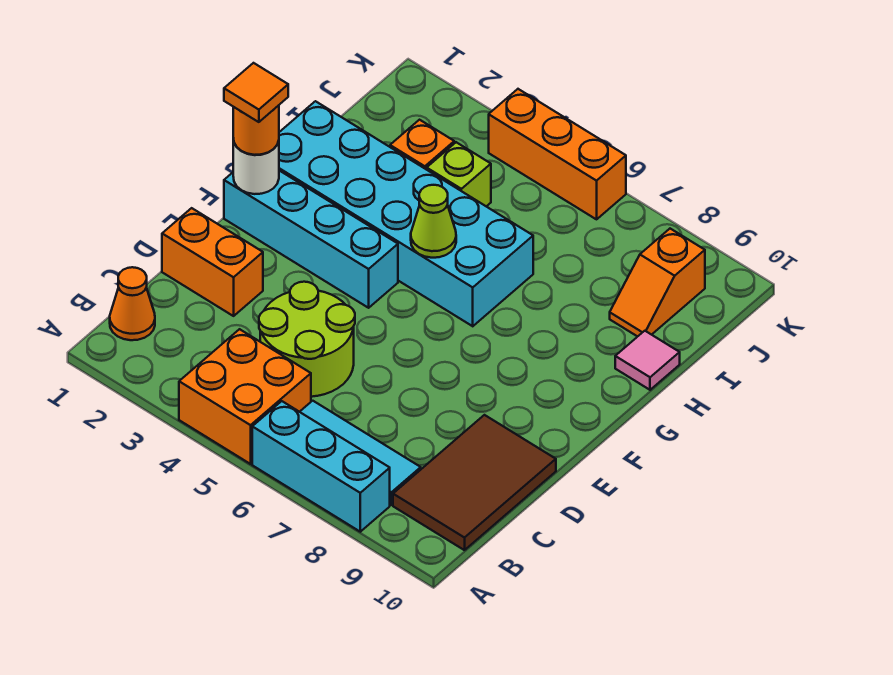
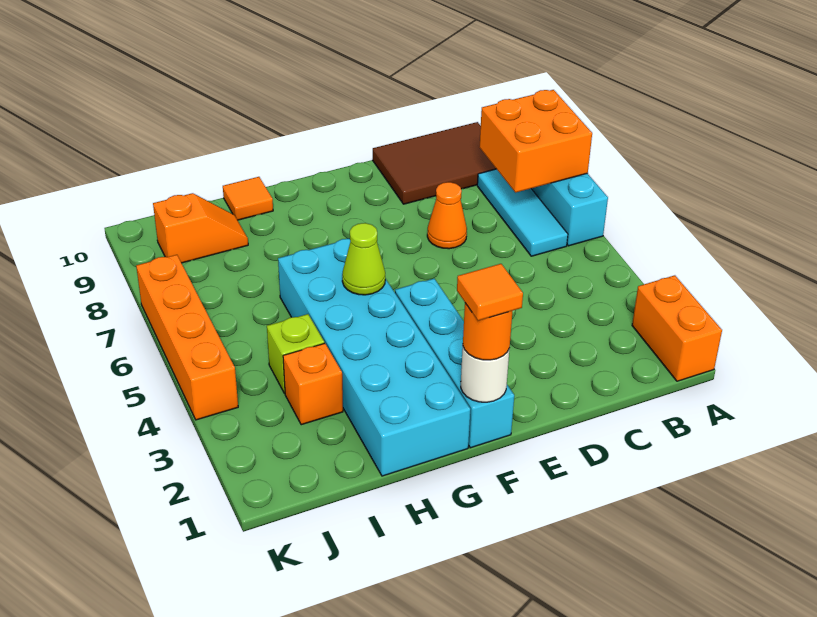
orange brick A4:B5 level 1 -> orange brick A7:B8 level 2
orange cone B1 level 1 -> orange cone D7 level 1
lime round brick C4:D5 level 1 -> none
orange brick D1:D2 level 1 -> orange brick A1:A2 level 1
pink tile H10 level 1 -> orange tile H10 level 1
orange brick K4:K6 level 1 -> orange brick K4:K7 level 1

